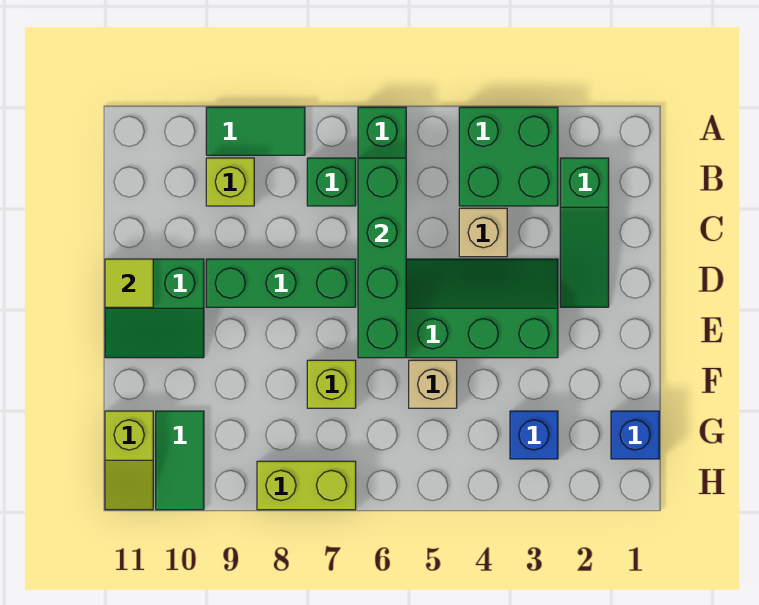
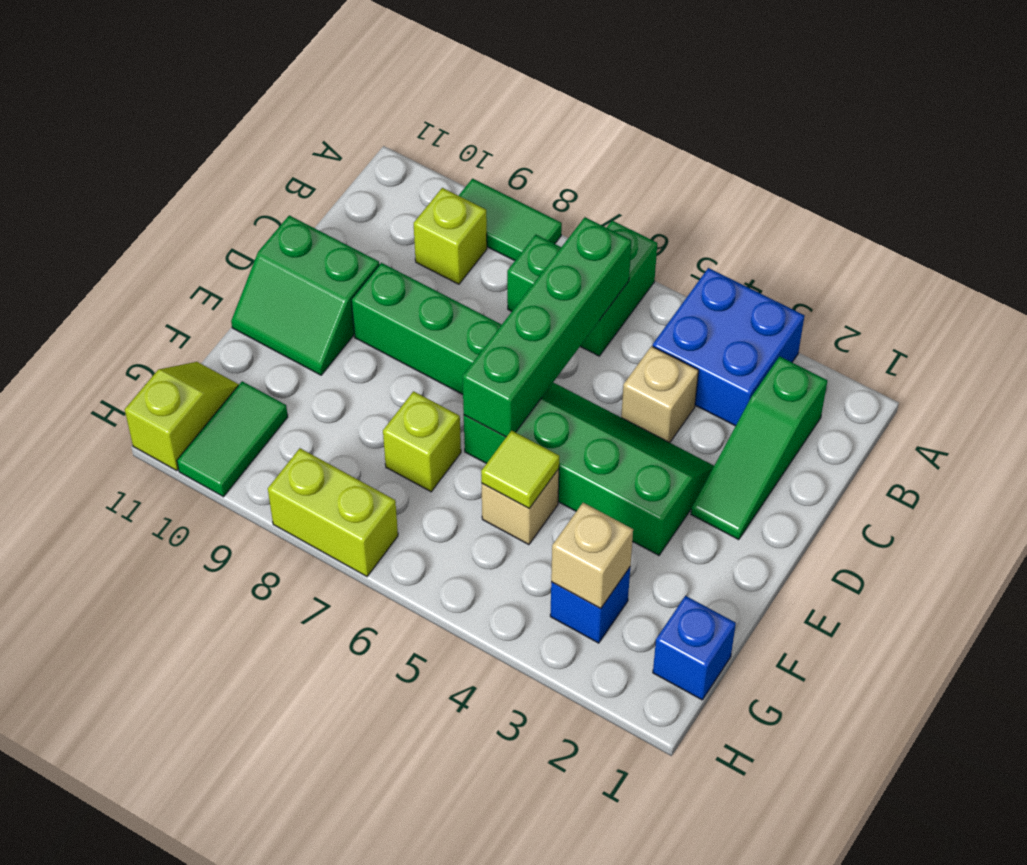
green brick A3:B4 level 1 -> blue brick A3:B4 level 1
lime tile D11 level 2 -> lime tile F5 level 2
none -> tan brick G3 level 2
lime slope G11:H11 level 1 top G -> lime slope G11:H11 level 1 top H

